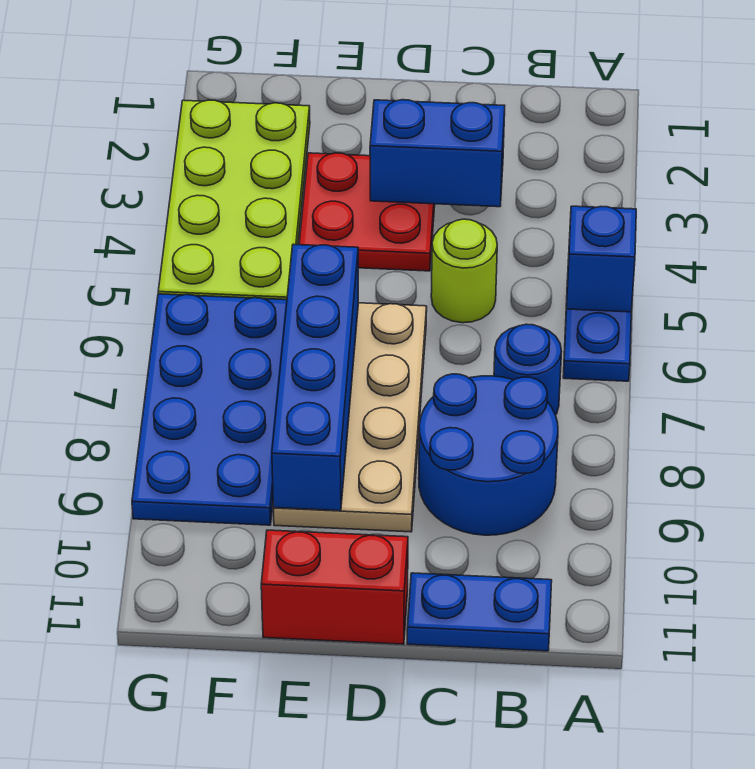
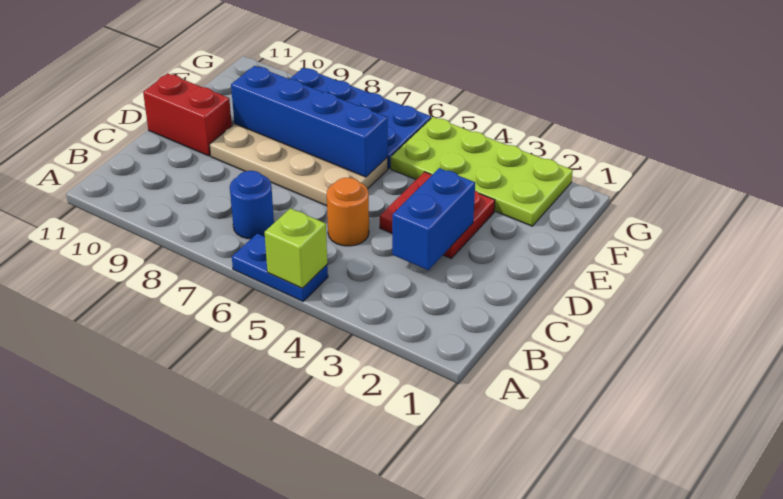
blue brick A5 level 2 -> lime brick A5 level 2
blue round brick B8:C9 level 1 -> none
blue plate B11:C11 level 1 -> none
lime round brick C5 level 1 -> orange round brick C5 level 1
red brick D11:E11 level 1 -> red brick D10:D11 level 1

